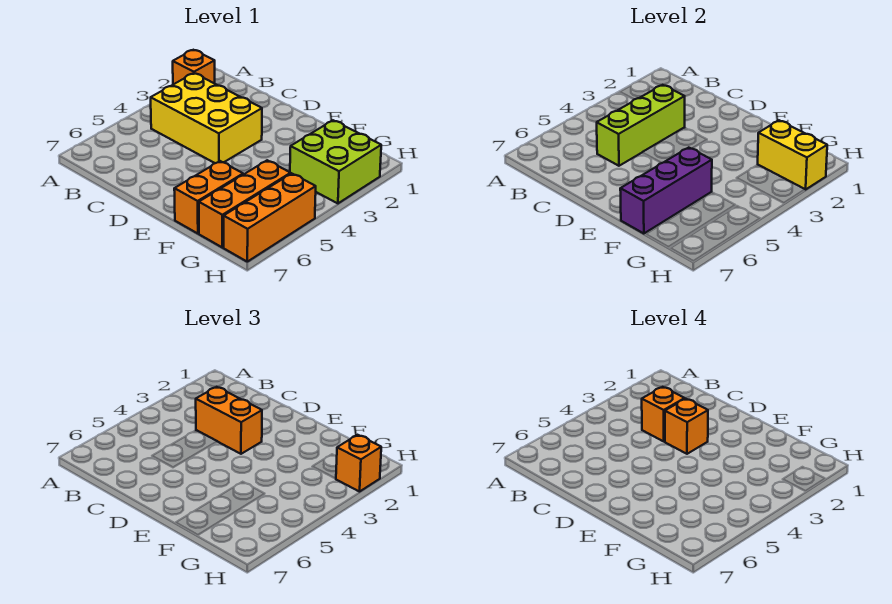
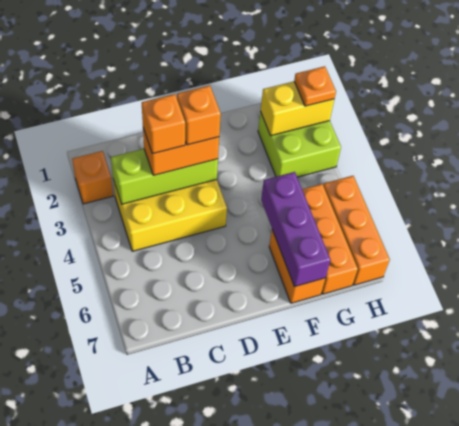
lime brick C3:C5 level 2 -> lime brick B3:D3 level 2
orange brick H2 level 3 -> orange plate H2 level 3

